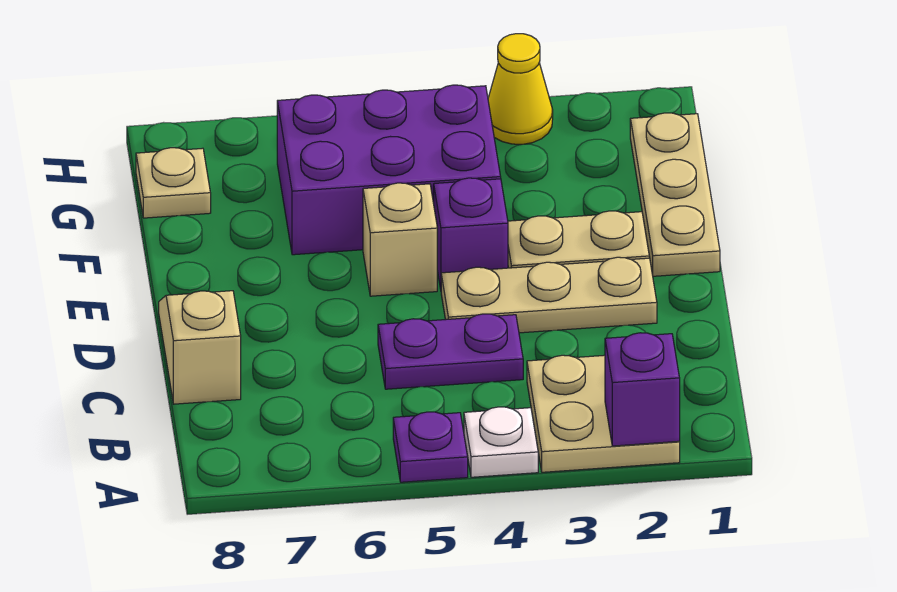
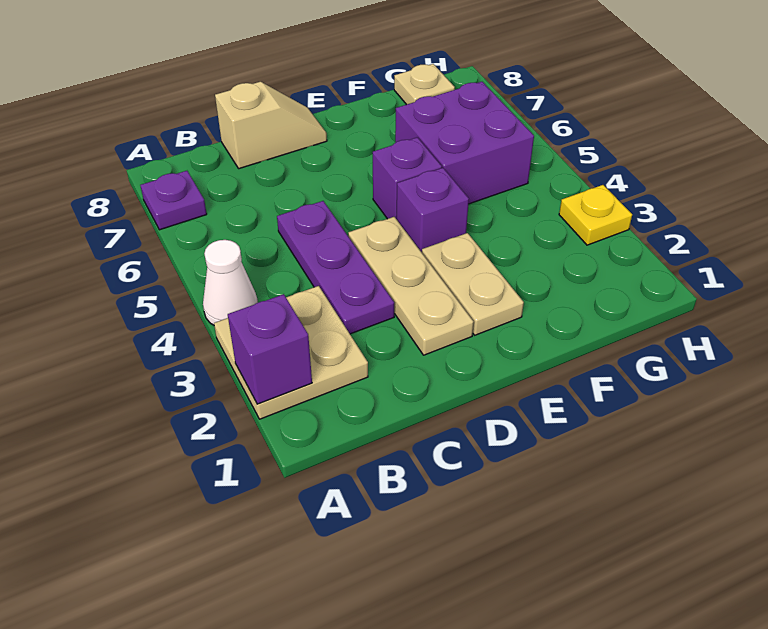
white plate A4 level 1 -> white cone A4 level 1
purple plate A5 level 1 -> purple plate A7 level 1
purple plate C4:C5 level 1 -> purple plate C3:C5 level 1
tan plate E1:G1 level 1 -> none
tan brick E5 level 1 -> purple brick E5 level 1
purple brick F4:G6 level 1 -> purple brick F5:G6 level 1
yellow cone H3 level 1 -> yellow plate H3 level 1

